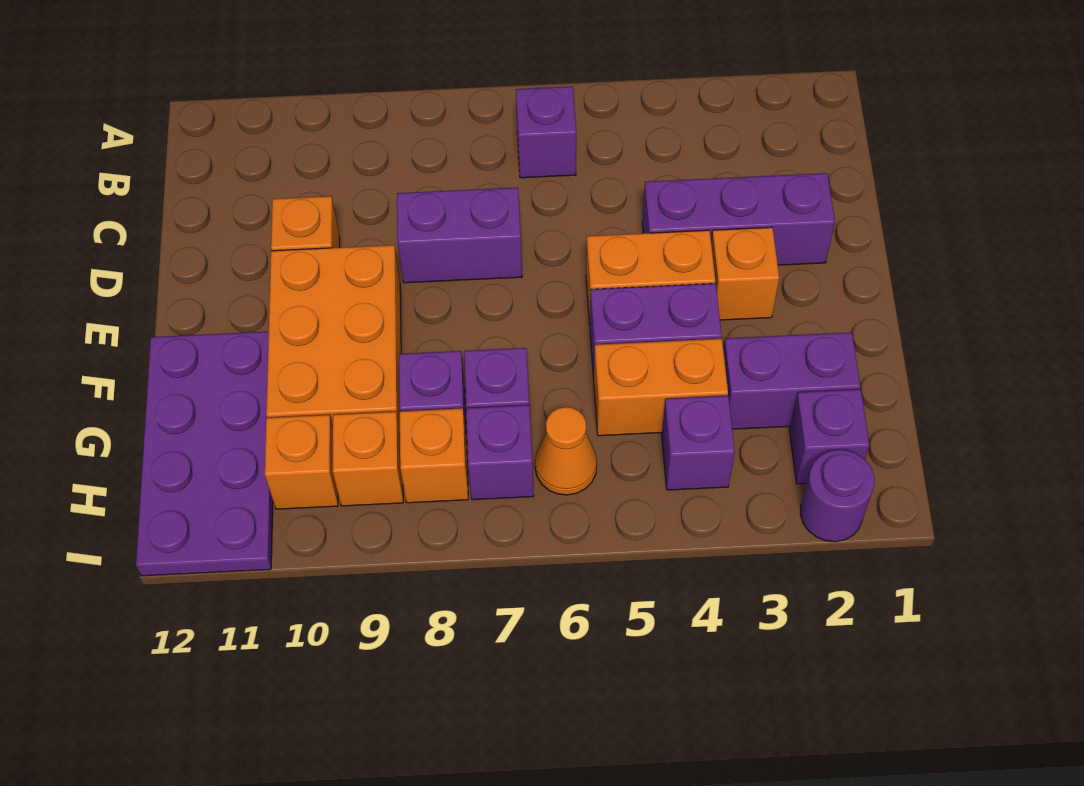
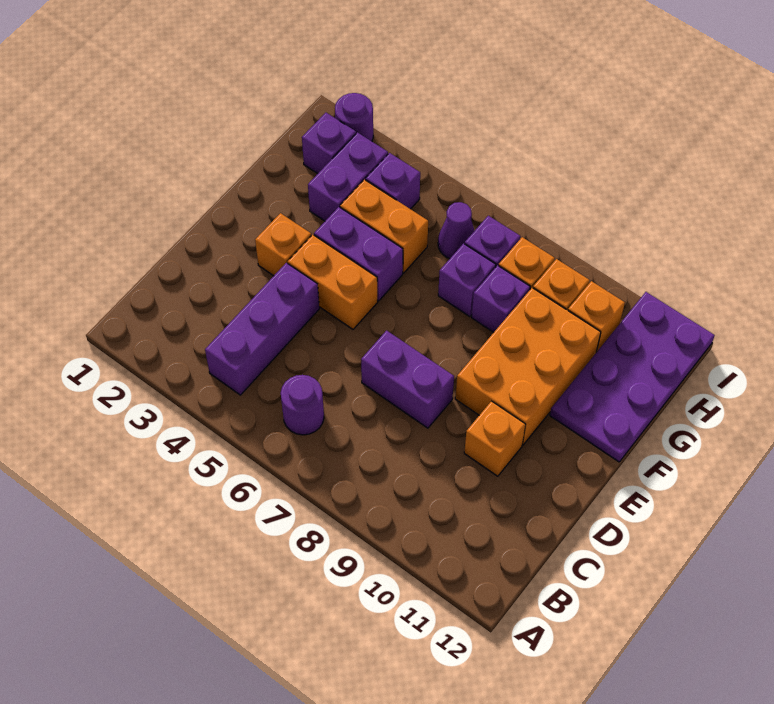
purple brick B6 level 1 -> purple round brick B6 level 1
purple brick D2:D4 level 1 -> purple brick B4:D4 level 1
purple brick G2:G3 level 1 -> purple brick G3:H3 level 1
orange cone H6 level 1 -> purple cone H6 level 1

